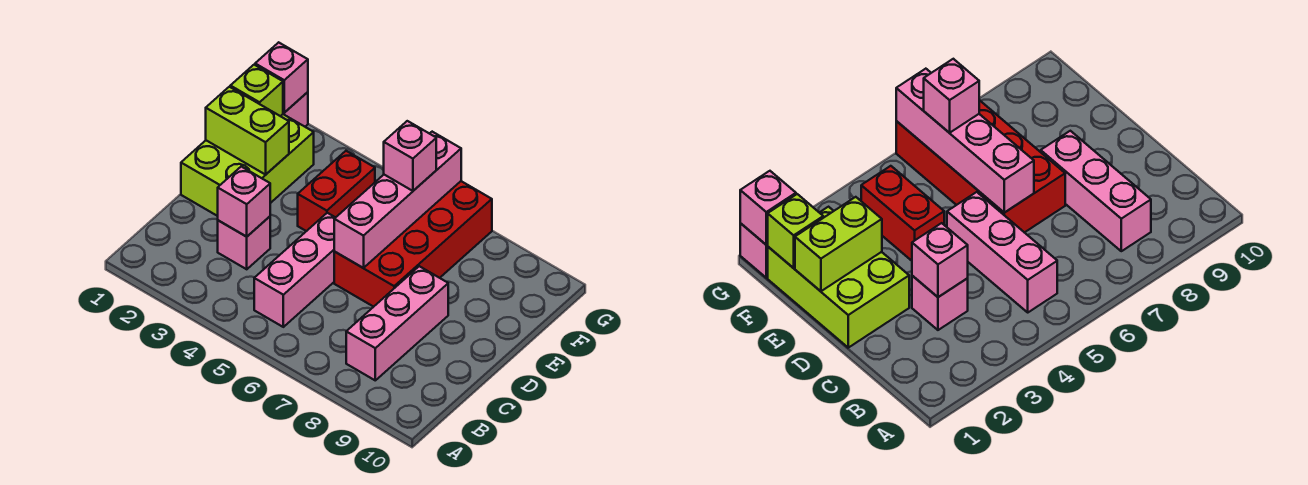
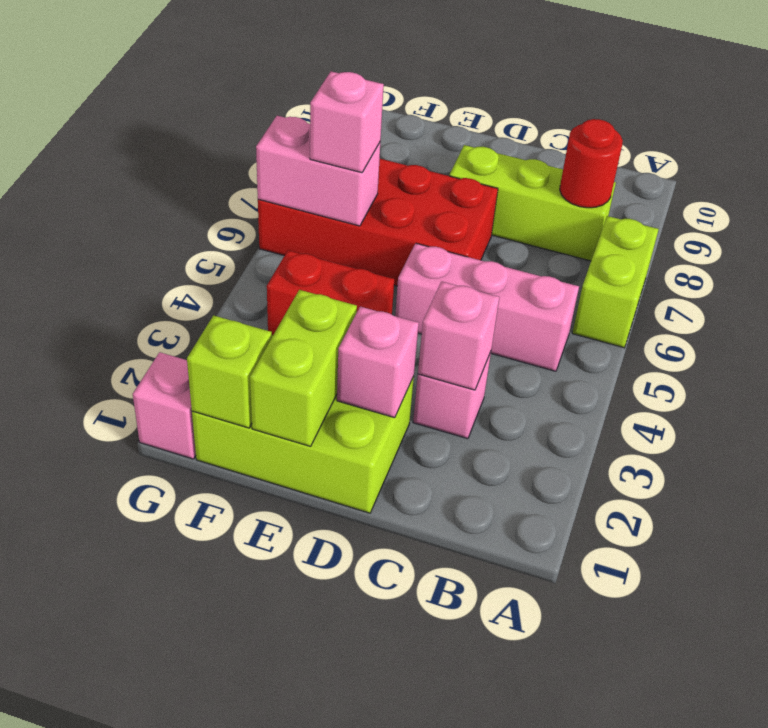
none -> lime brick A6:A7 level 1
pink brick B8:D8 level 1 -> lime brick B8:D8 level 1
none -> red round brick B8 level 2
pink brick D6:G6 level 2 -> pink brick F6:G6 level 2
pink brick G1 level 2 -> pink brick D2 level 2

